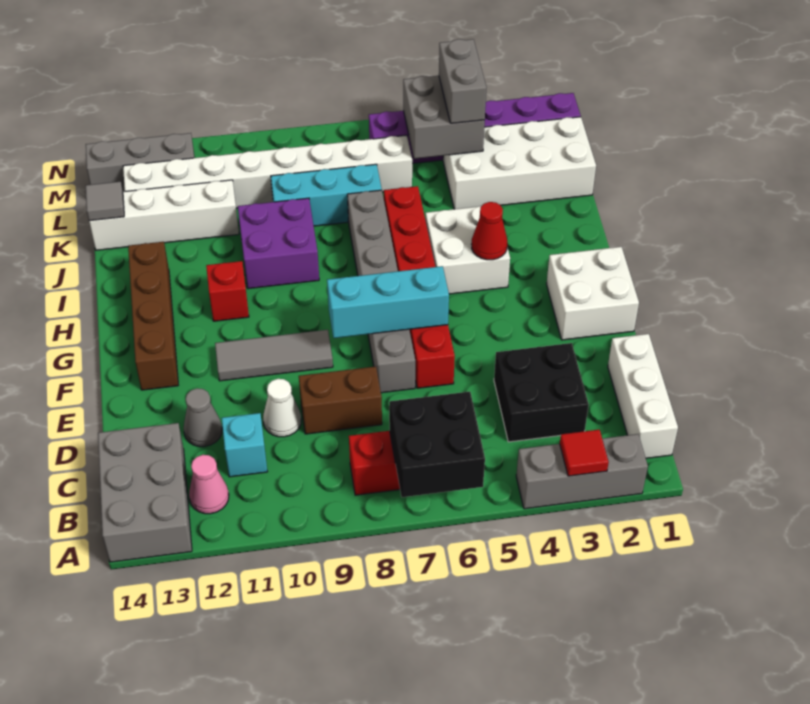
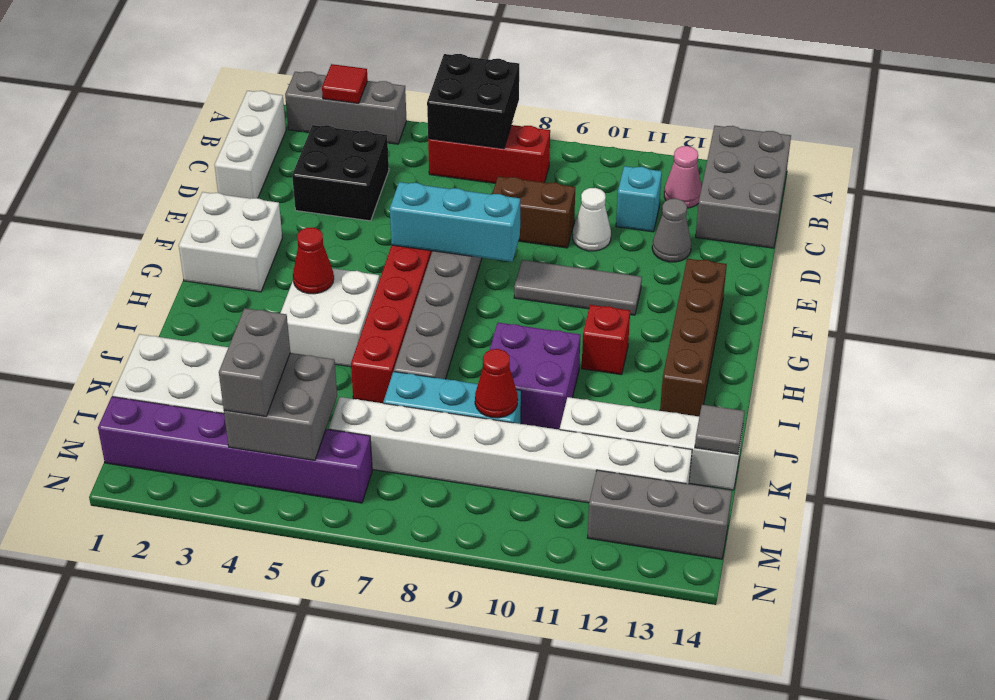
none -> red cone K9 level 2

